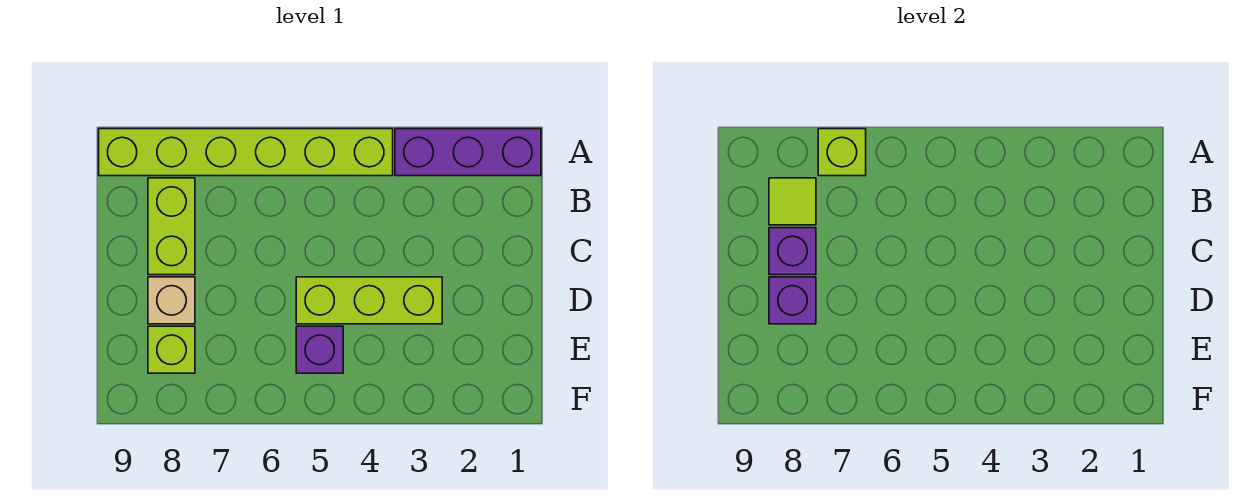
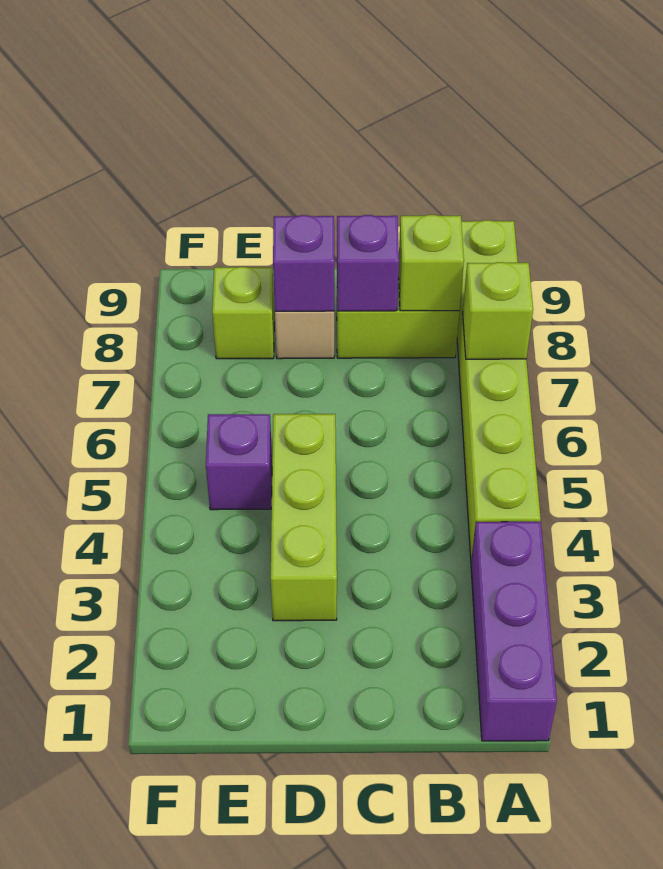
lime tile B8 level 2 -> lime brick B8 level 2

